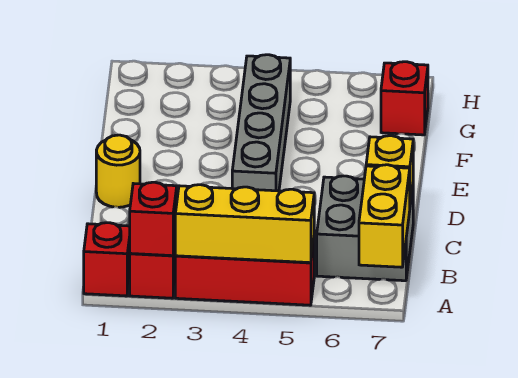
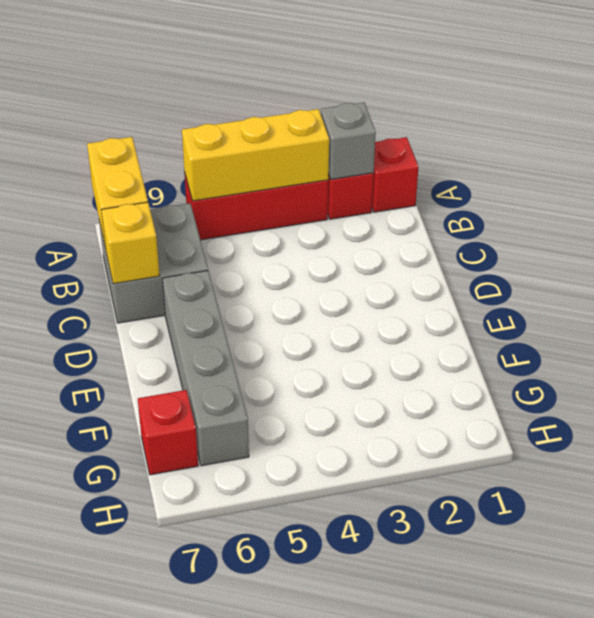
red brick A2 level 2 -> grey brick A2 level 2
yellow round brick D1 level 1 -> none
grey brick D4:G4 level 1 -> grey brick D6:G6 level 1

